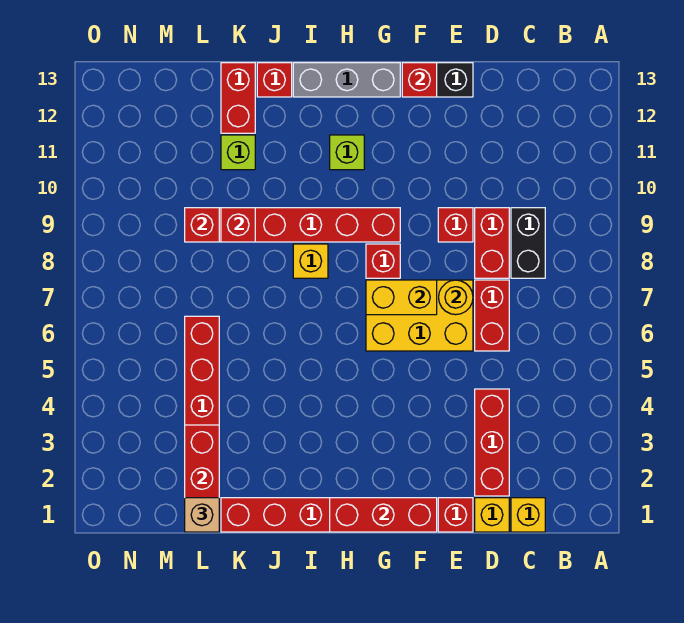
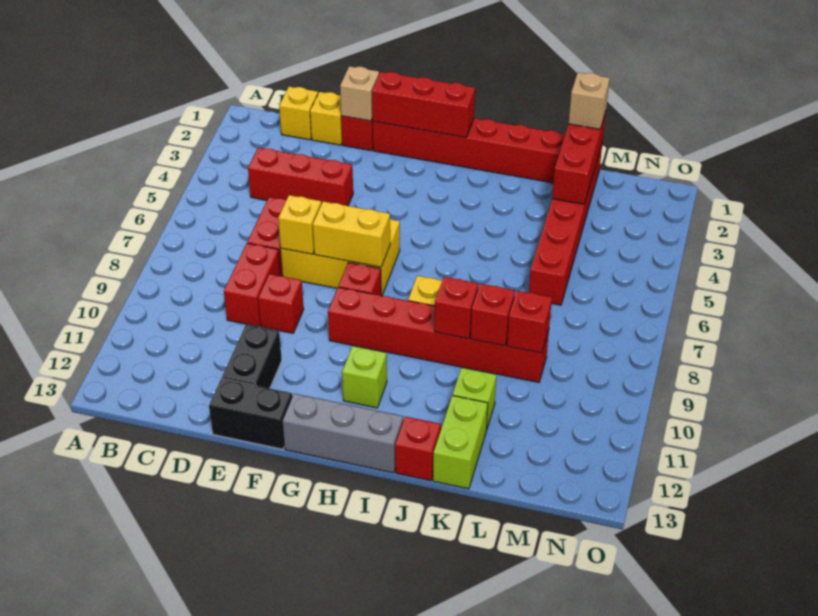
black brick C8:C9 level 1 -> black brick E11:E12 level 1
red brick D2:D4 level 1 -> red brick C4:E4 level 1
none -> tan brick E1 level 2
yellow round brick E7 level 2 -> yellow brick E7 level 2
red brick F13 level 2 -> red brick J9 level 2
red brick K12:K13 level 1 -> lime brick K12:K13 level 1

